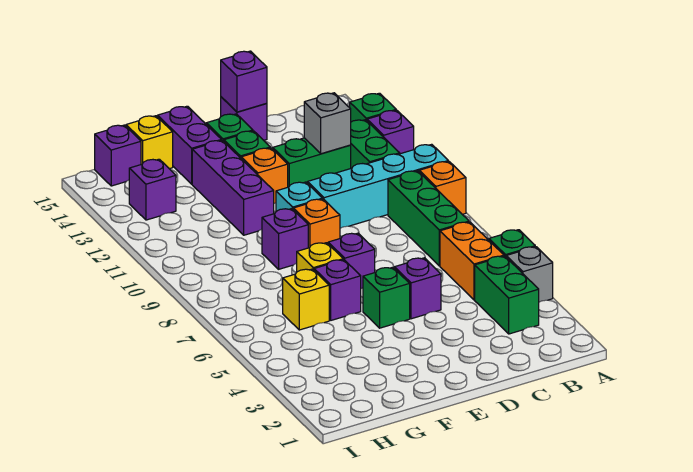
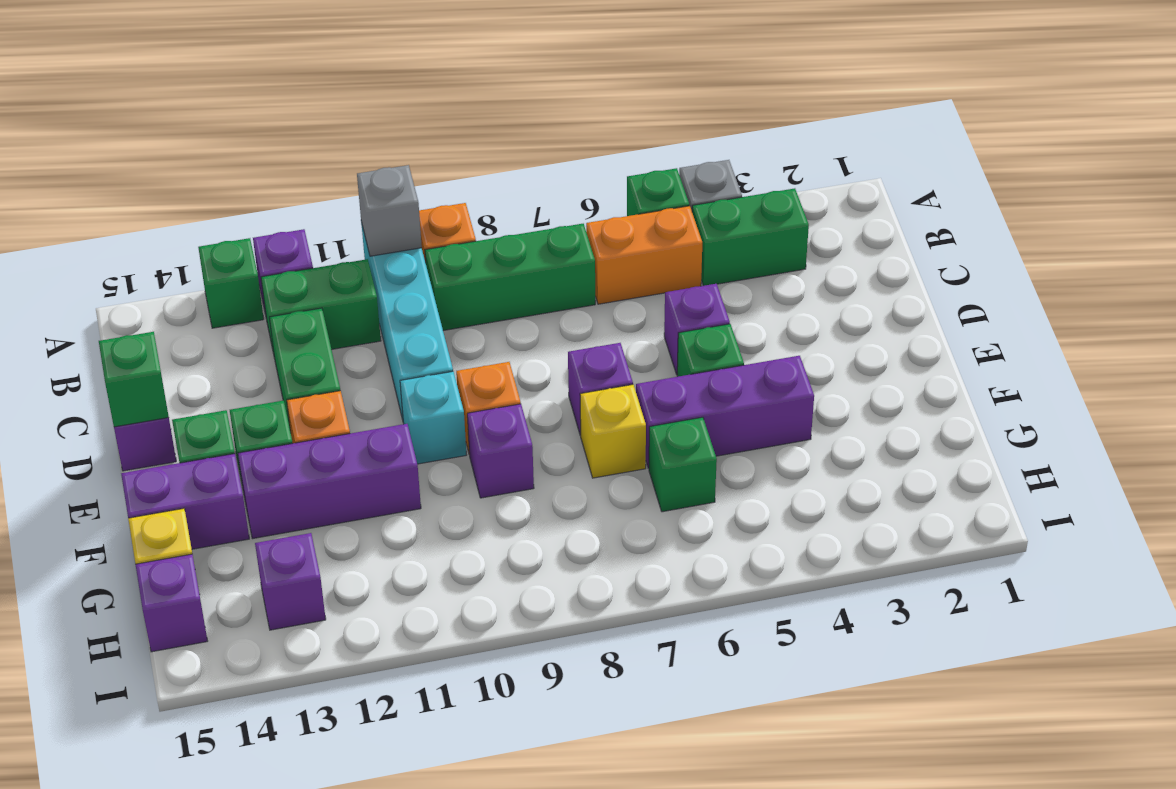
grey brick C12 level 2 -> grey brick A10 level 2
purple brick D15 level 2 -> green brick D15 level 2
purple brick F6 level 1 -> purple brick F4:F6 level 1
yellow brick G6 level 1 -> green brick G6 level 1

